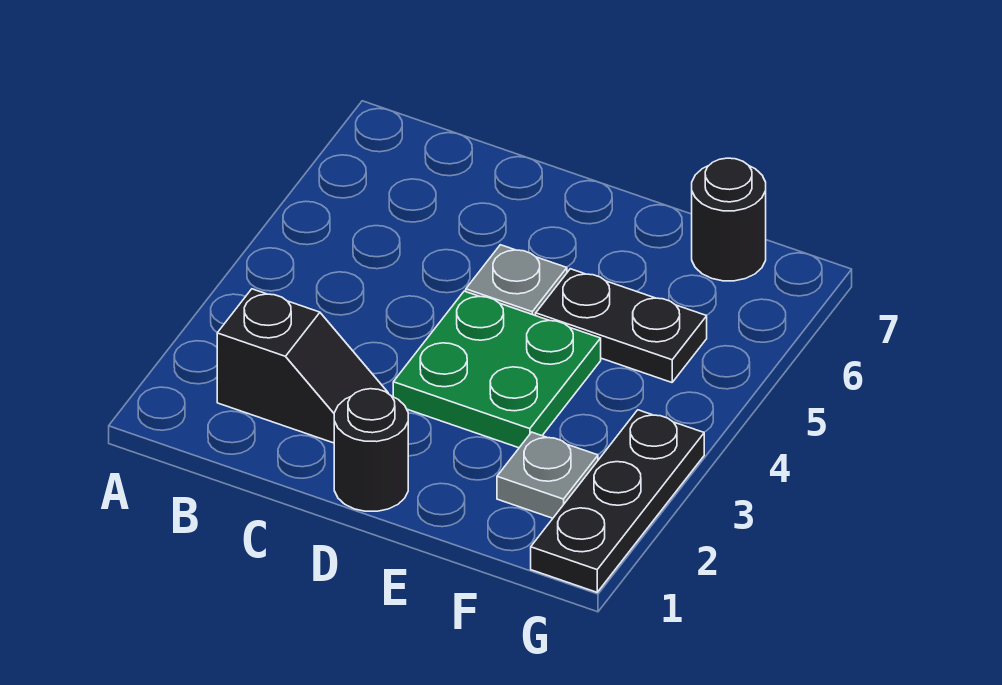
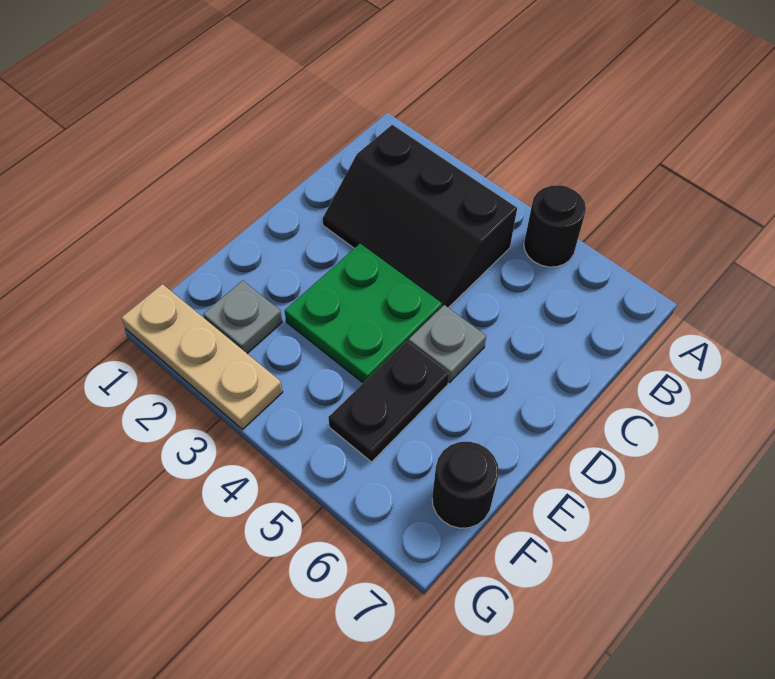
black slope B2:C2 level 1 top B -> black slope B2:C4 level 1 top B
black round brick D1 level 1 -> black round brick A5 level 1
black plate G1:G3 level 1 -> tan plate G1:G3 level 1

